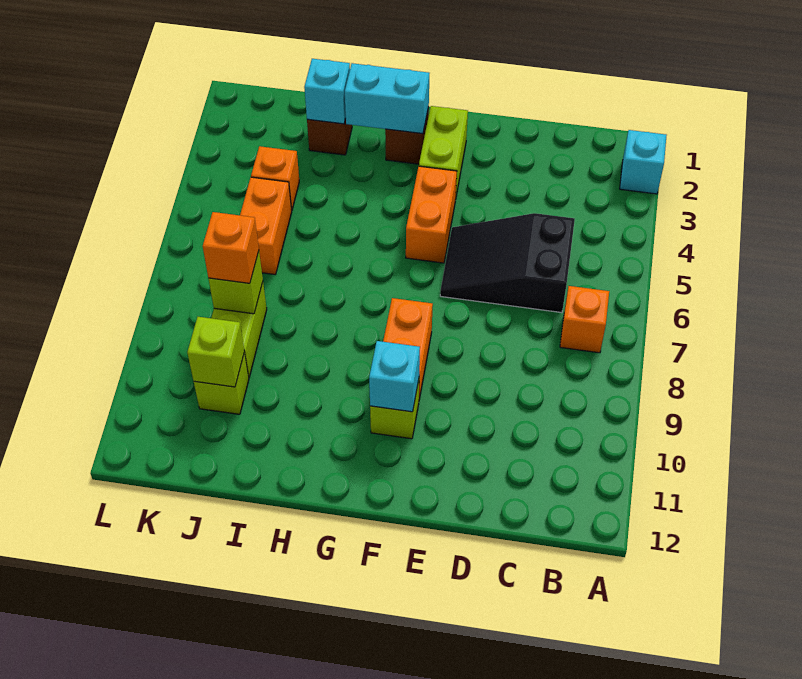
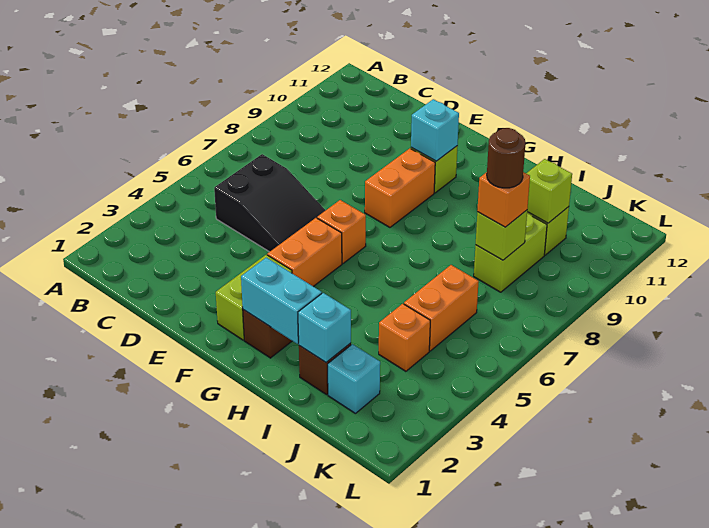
cyan brick A2 level 1 -> cyan brick J2 level 1
orange brick B7 level 1 -> orange brick F6 level 1
none -> brown round brick J8 level 4

